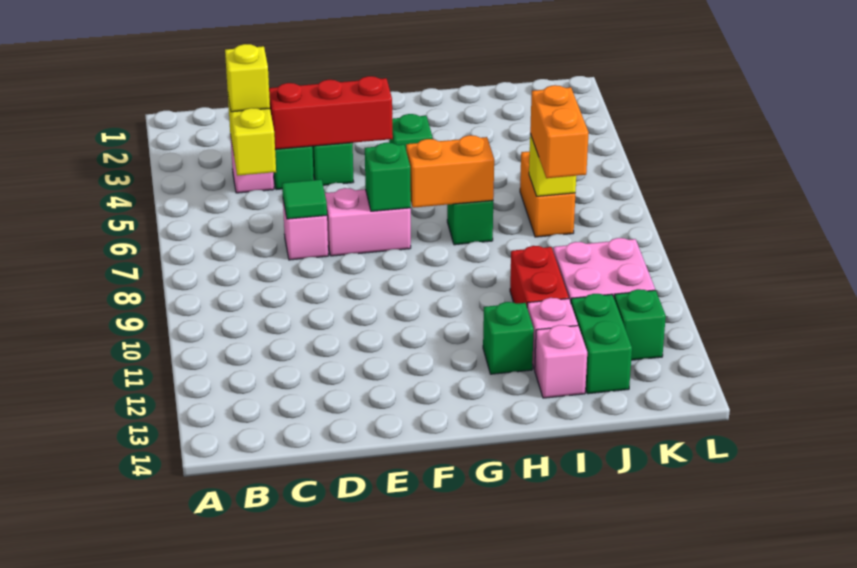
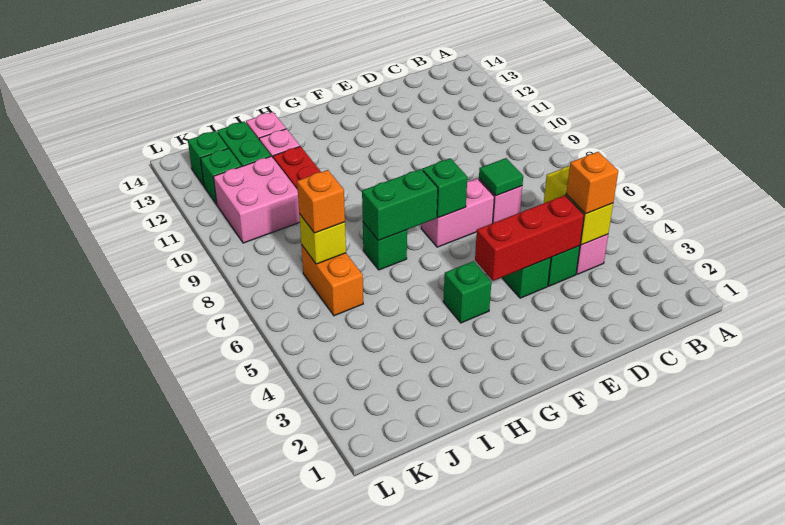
yellow brick C4 level 3 -> orange brick C4 level 3
orange brick G7:H7 level 2 -> green brick G7:H7 level 2
green brick H12 level 1 -> green brick K13 level 1
orange brick J7:J8 level 3 -> orange brick J7 level 3

